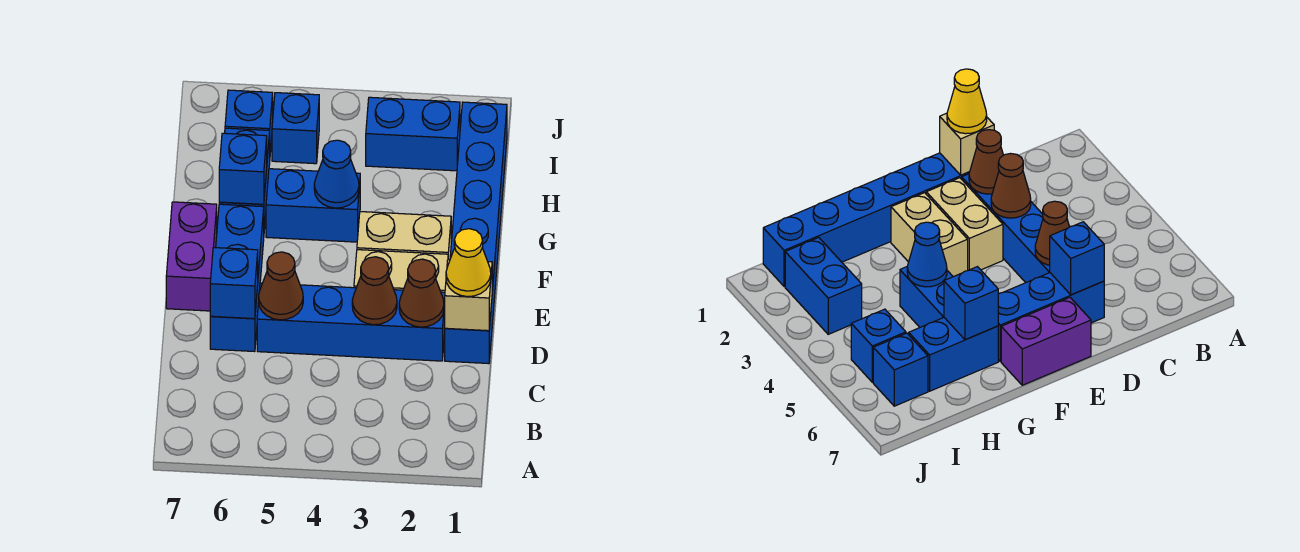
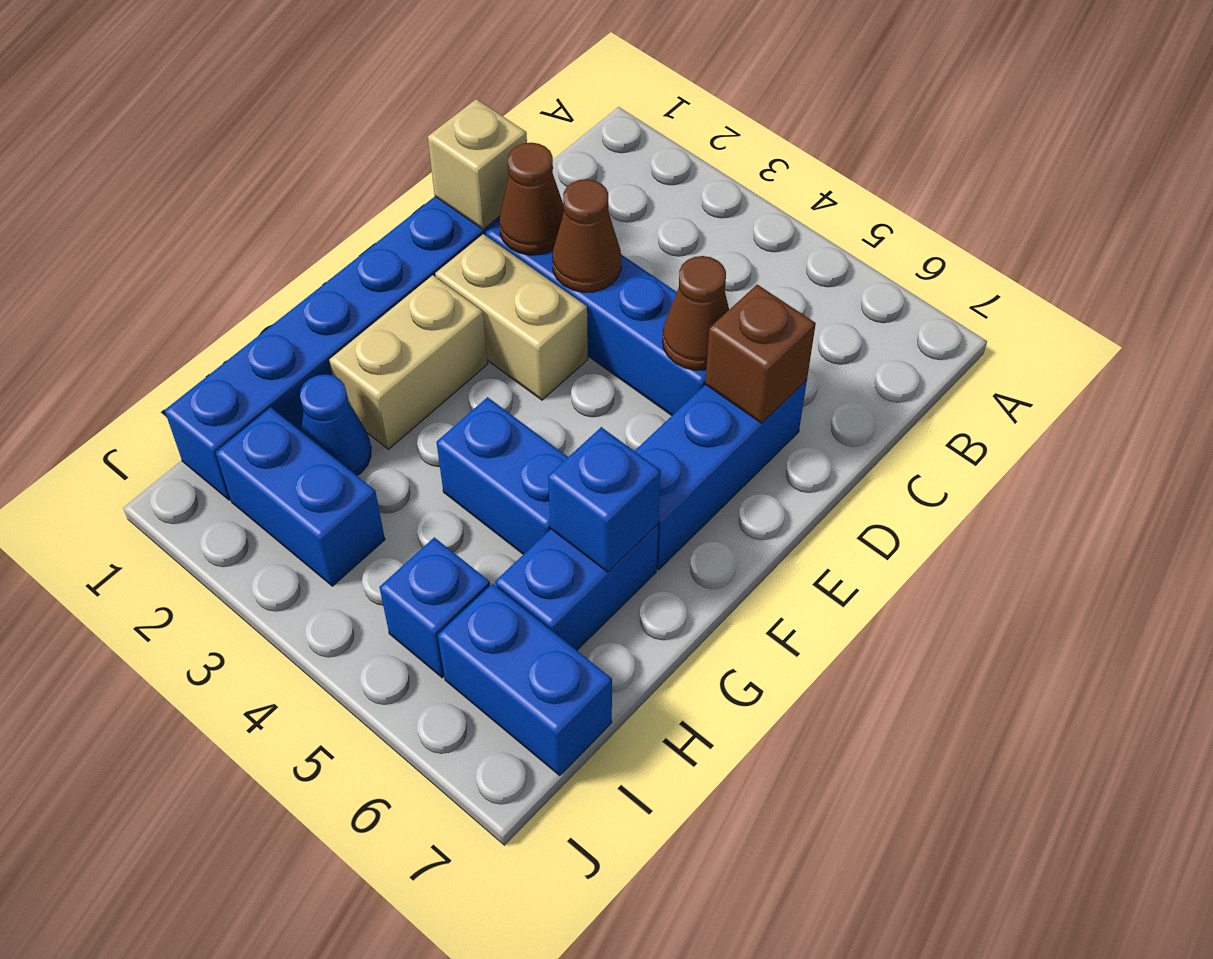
yellow cone D1 level 3 -> none
blue brick D6 level 2 -> brown brick D6 level 2
purple brick E7:F7 level 1 -> none
tan brick F2:F3 level 1 -> tan brick F2:G2 level 1
blue cone G4 level 2 -> blue cone H2 level 1
blue brick I6 level 1 -> blue brick I6:I7 level 1

